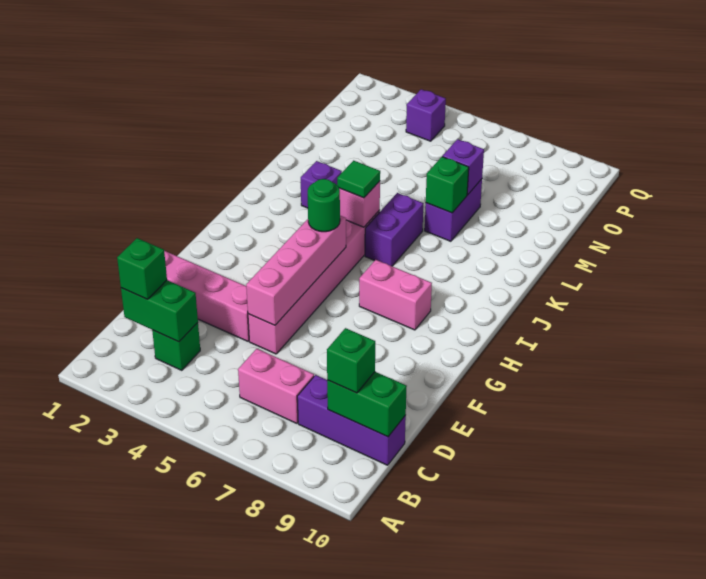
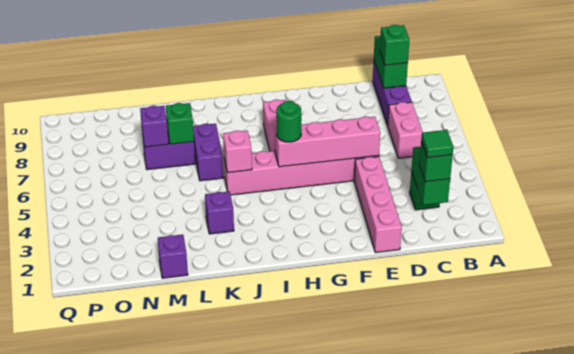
green tile J5 level 3 -> green tile C2 level 4
purple brick J6:K6 level 1 -> purple brick K6:K7 level 1
purple brick P4 level 1 -> purple brick M1 level 1

